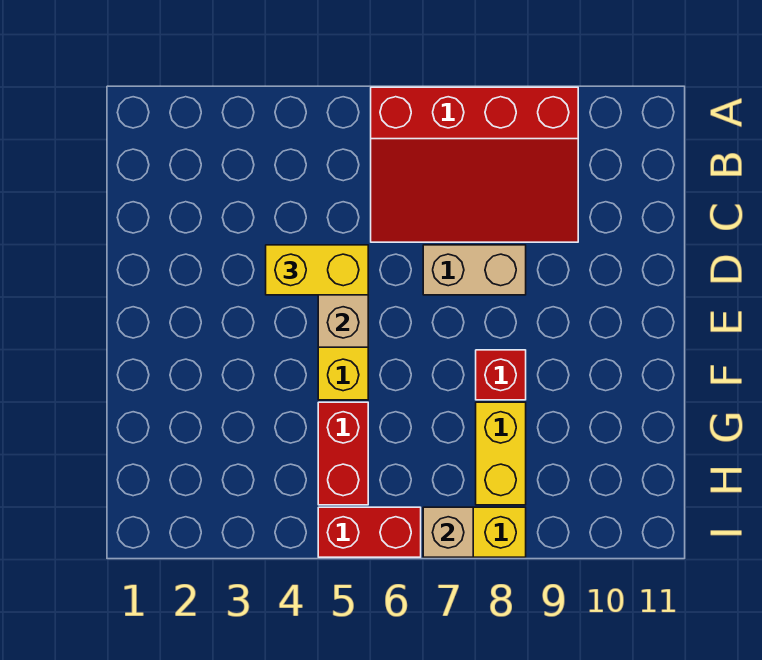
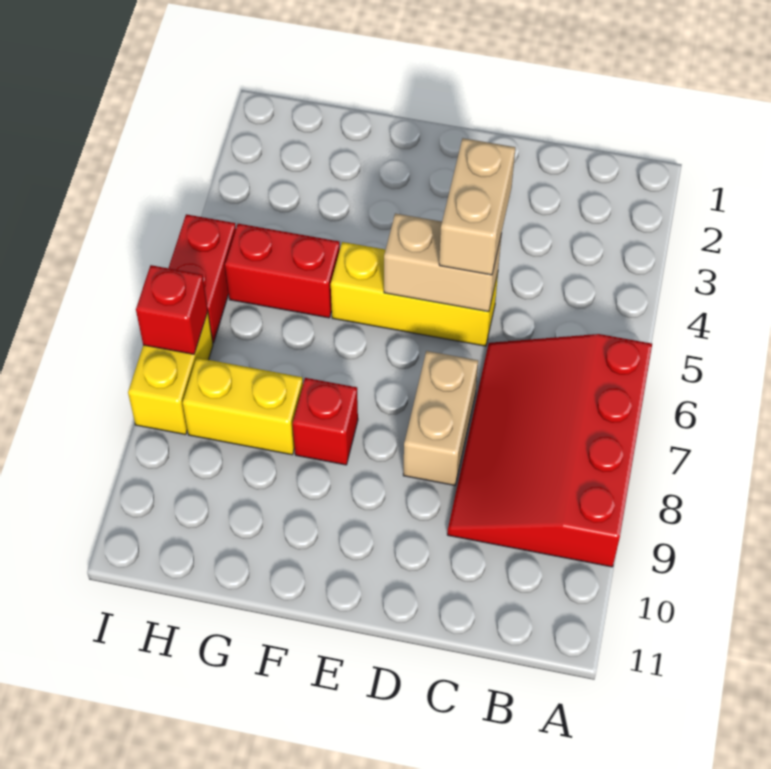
yellow brick D4:D5 level 3 -> tan brick D4:D5 level 3
tan brick I7 level 2 -> red brick I7 level 2

